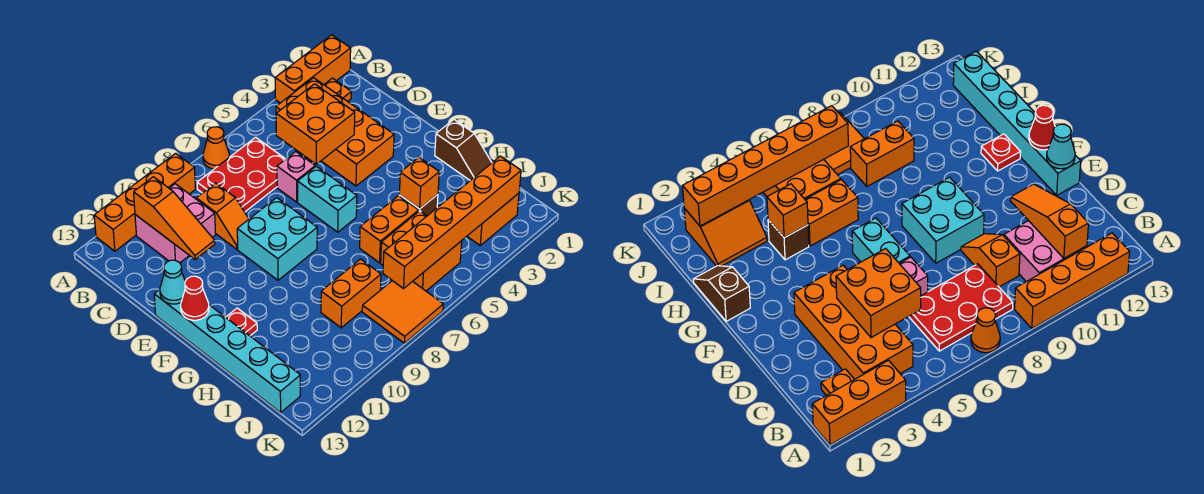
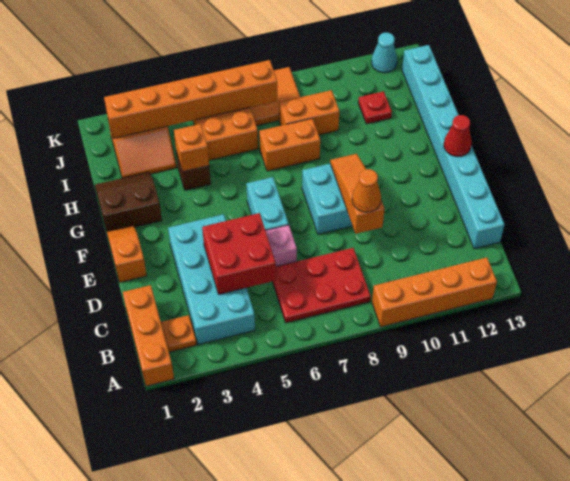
orange brick A1:A3 level 1 -> orange brick A1:C1 level 1
orange cone A7 level 1 -> orange cone D9 level 3
orange brick B3:E4 level 1 -> cyan brick B3:E4 level 1
pink brick B10:C11 level 1 -> none
orange slope B11:D11 level 2 top B -> orange slope D9:F9 level 2 top D
orange brick C4:D5 level 2 -> red brick C4:D5 level 2
orange slope C9:D9 level 1 top C -> orange slope E1:F1 level 1 top E
cyan brick E13:J13 level 1 -> cyan brick C13:J13 level 1
cyan cone E13 level 2 -> cyan cone K12 level 1
brown slope G1:H1 level 1 top G -> brown slope G1:H2 level 1 top G
red plate G12 level 1 -> red plate I11 level 1
orange brick H5:H6 level 1 -> orange brick H7:H8 level 1

